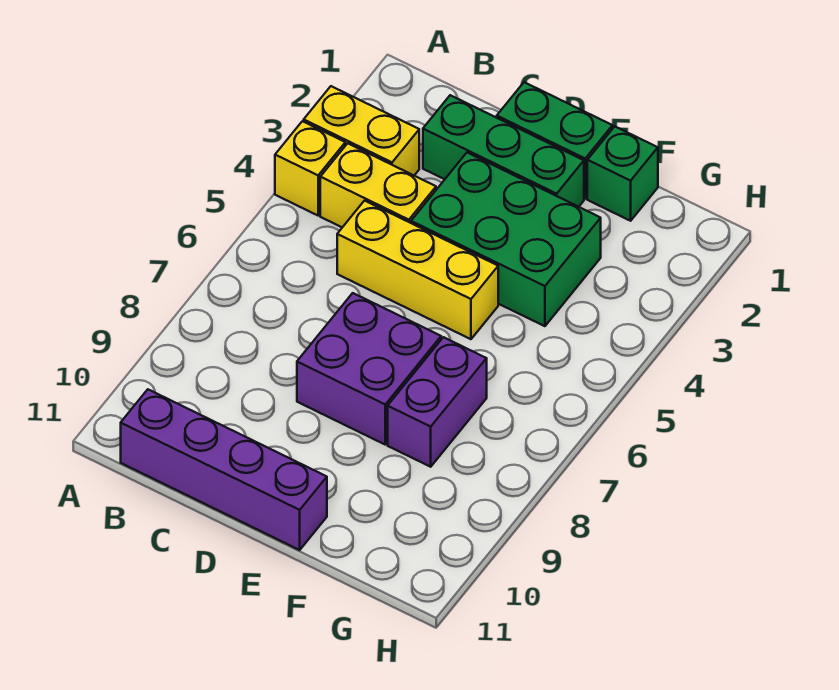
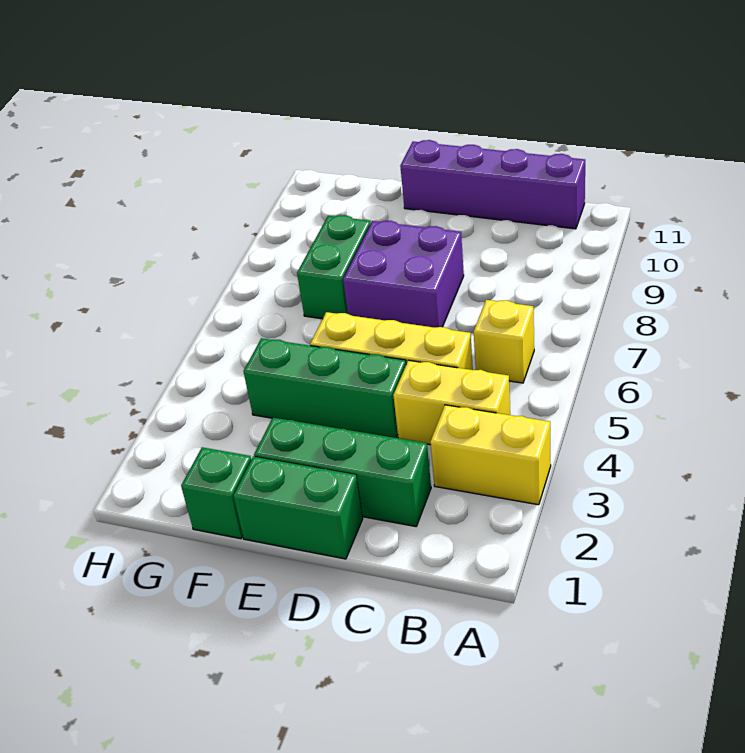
yellow brick A4 level 1 -> yellow brick B6 level 1
green brick D3:F4 level 1 -> green brick D4:F4 level 1
purple brick F7:F8 level 1 -> green brick F7:F8 level 1

